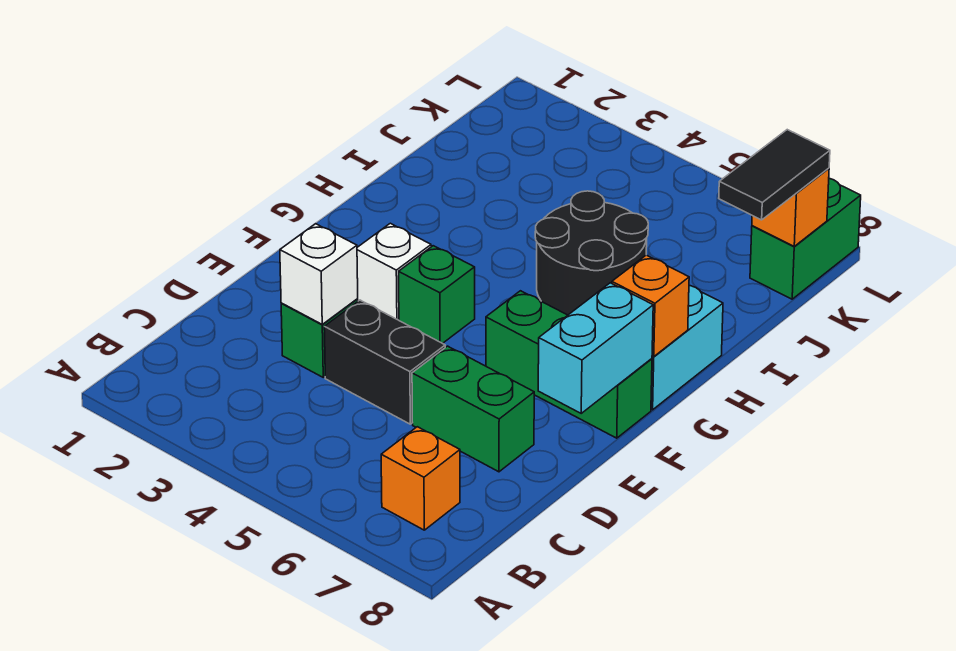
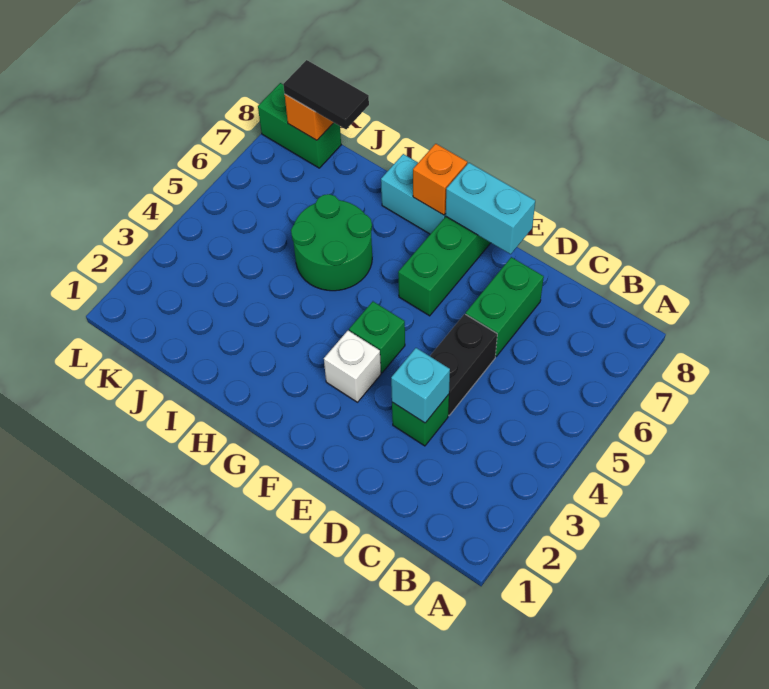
orange brick B7 level 1 -> none
white brick D3 level 2 -> cyan brick D3 level 2
black round brick H5:I6 level 1 -> green round brick H5:I6 level 1

